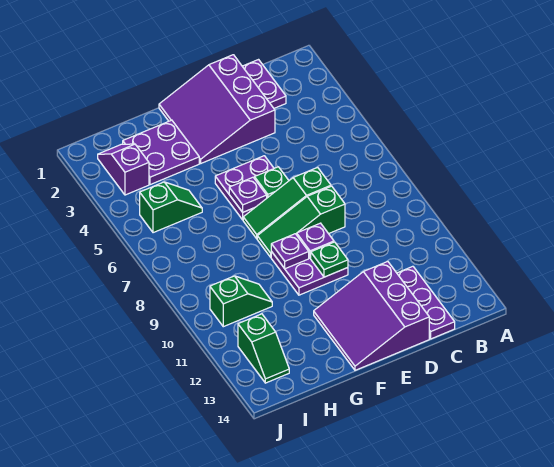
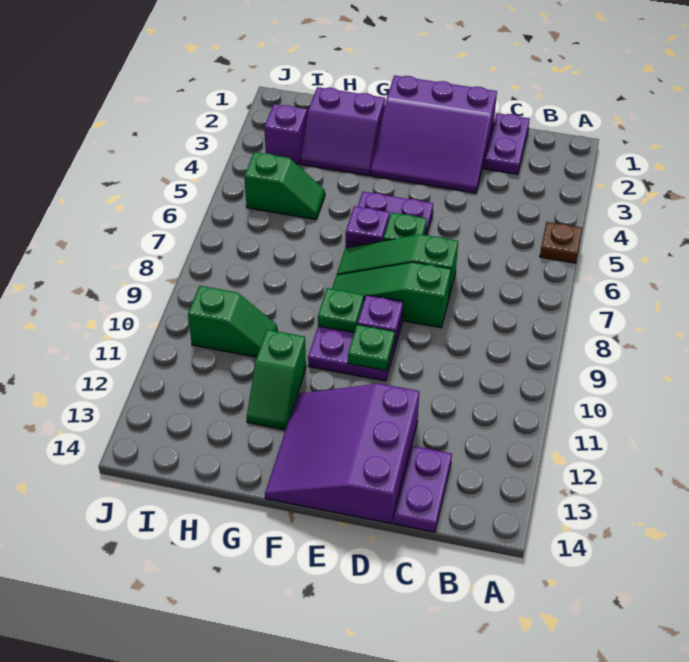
none -> brown plate A5 level 1
purple plate C12:C14 level 1 -> purple plate C13:C14 level 1
purple slope D1:F3 level 1 top D -> purple slope D1:F3 level 1 top 1
purple plate F9 level 2 -> green plate F9 level 2
purple plate G2:H3 level 1 -> purple slope G2:H3 level 1 top 2
green slope I12:I13 level 1 top 12 -> green slope G11:G12 level 1 top 11

